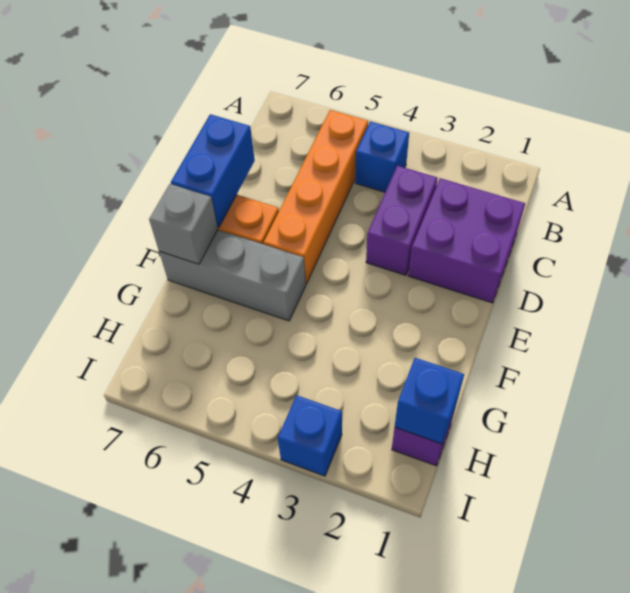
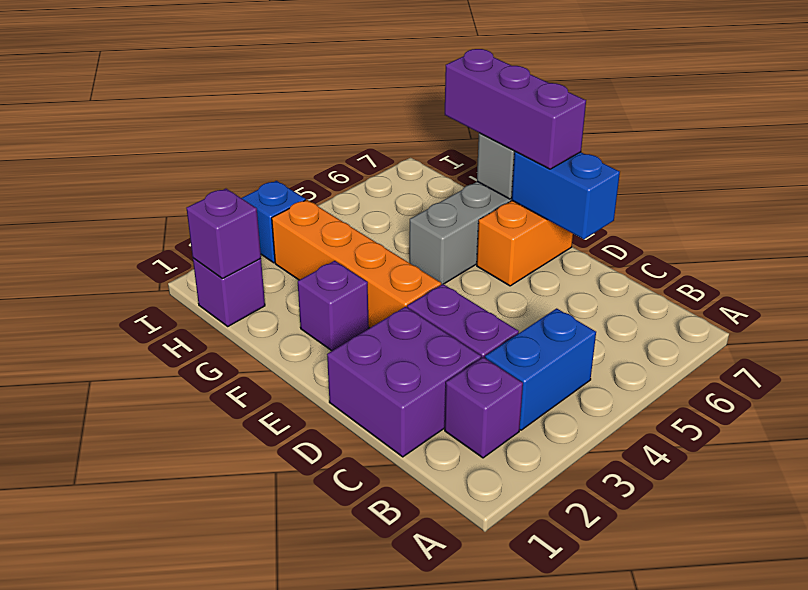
none -> purple brick B2 level 1
blue brick B4 level 1 -> blue brick B3:B4 level 1
orange brick B5:E5 level 1 -> orange brick E3:H3 level 1
none -> purple brick E7:G7 level 3
none -> purple brick F2 level 1
blue brick H1 level 2 -> purple brick H1 level 2

